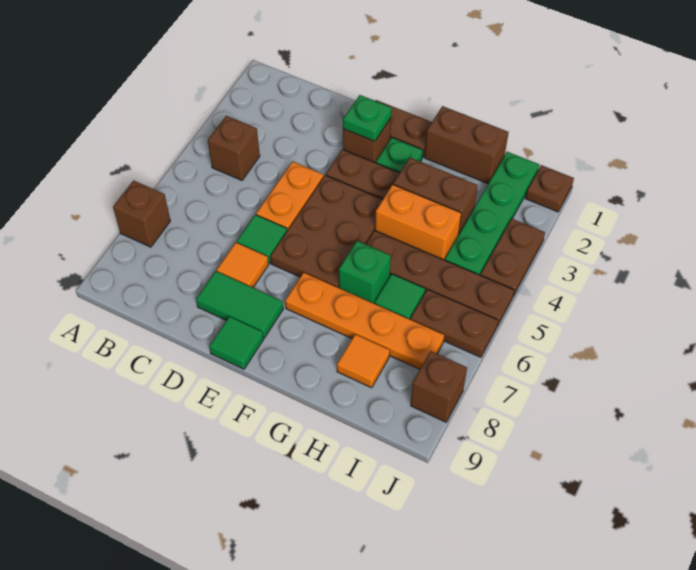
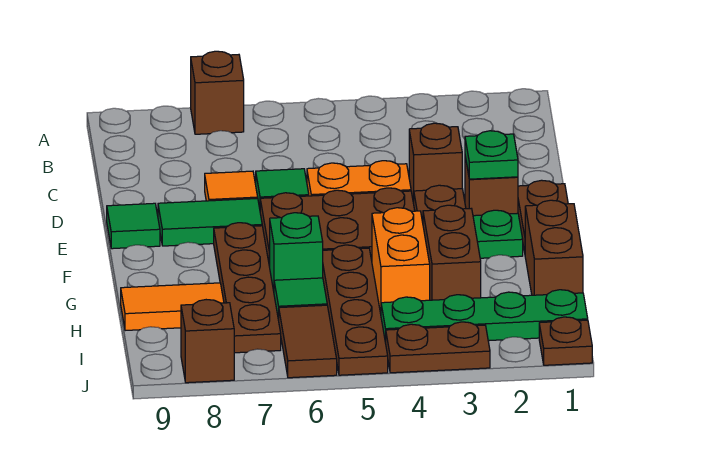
brown brick B4 level 1 -> brown brick D3 level 1
green tile D8:E8 level 1 -> green tile E7:E8 level 1
orange plate F7:I7 level 1 -> brown plate F7:I7 level 1
orange tile H8 level 1 -> orange tile H8:H9 level 1
brown plate I6:J6 level 1 -> brown tile I6:J6 level 1

